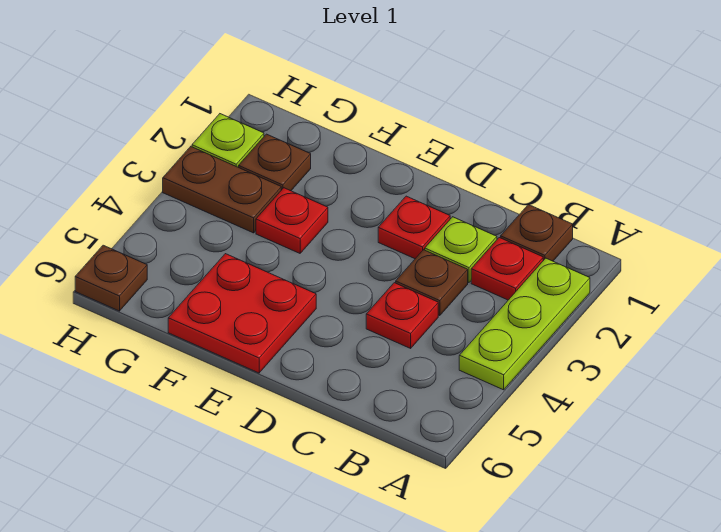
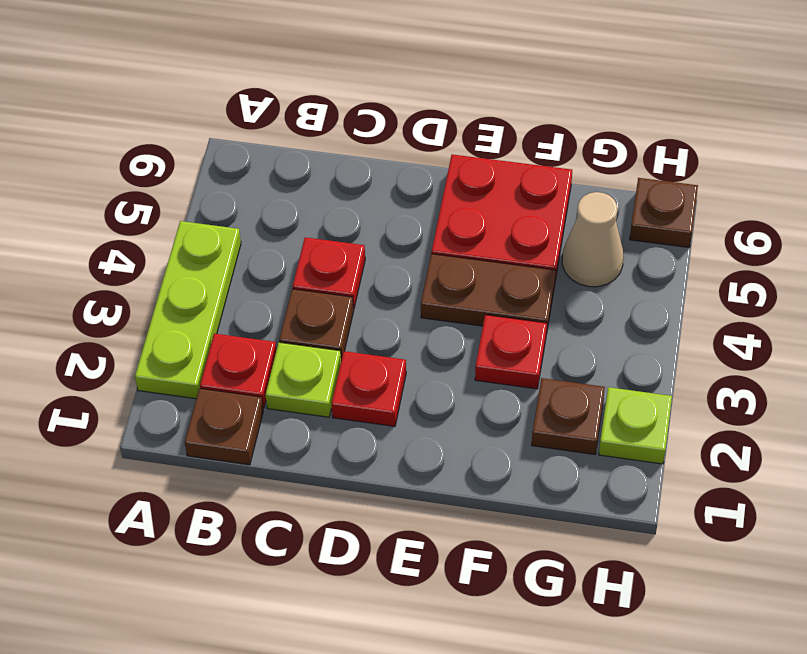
brown plate G3:H3 level 1 -> brown plate E4:F4 level 1
none -> tan cone G5 level 1

